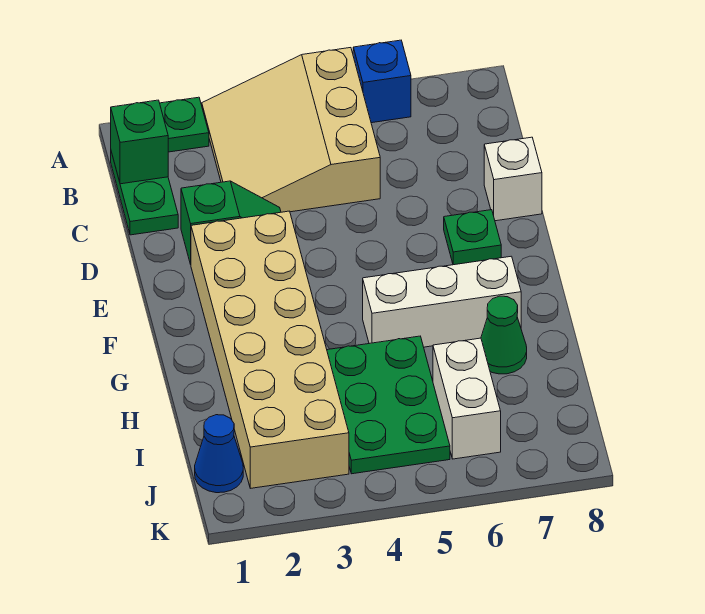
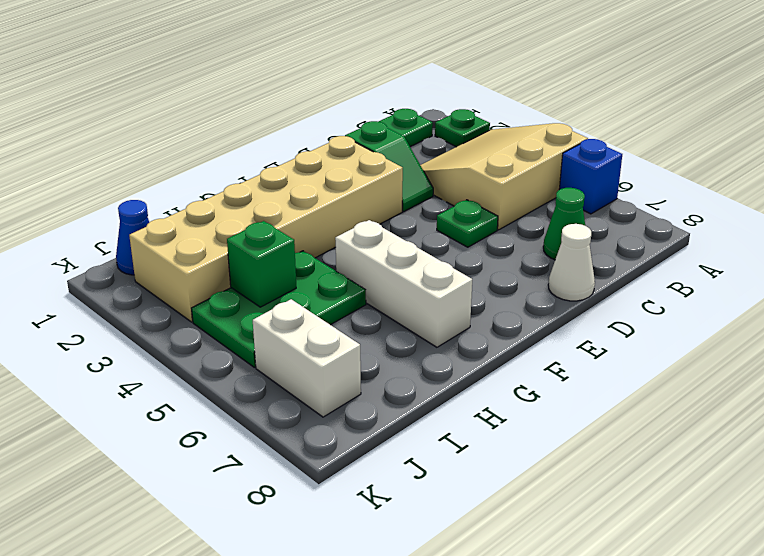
green brick B1 level 2 -> green brick I4 level 2
white brick D8 level 1 -> white cone D8 level 1
green plate E7 level 1 -> green plate D5 level 1
green cone H7 level 1 -> green cone C7 level 1
white brick I6:J6 level 1 -> white brick J6:J7 level 1

